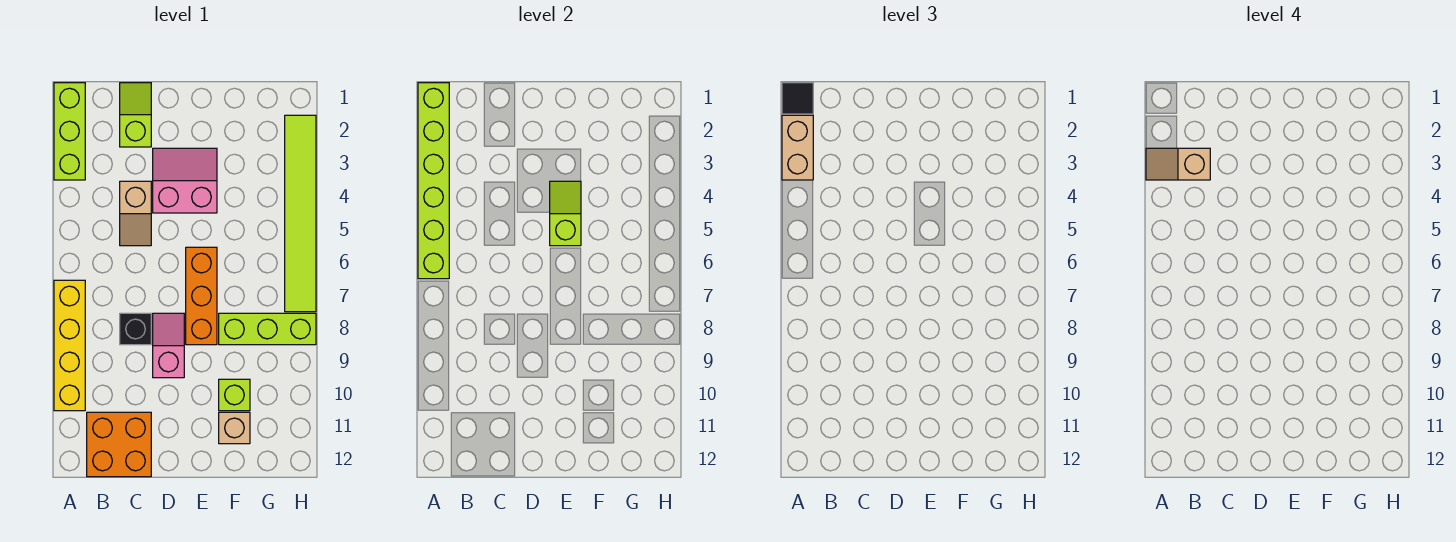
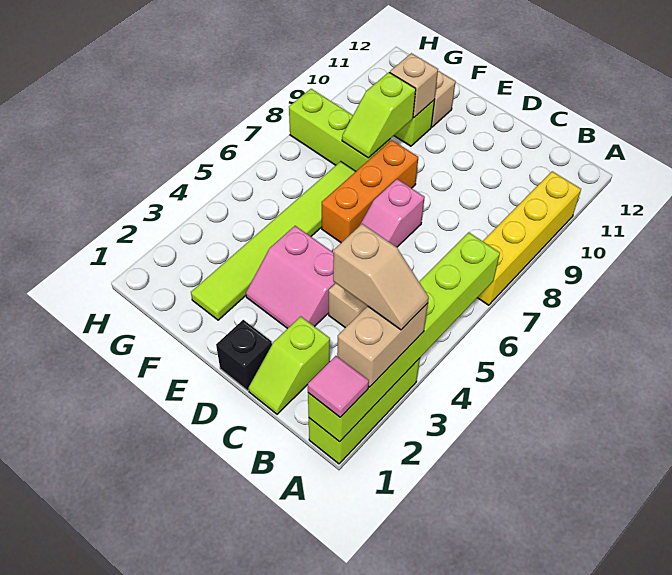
black tile A1 level 3 -> pink tile A1 level 3
orange brick B11:C12 level 1 -> none
black brick C8 level 1 -> black brick D1 level 1
pink slope D8:D9 level 1 top 9 -> pink slope D6:D7 level 1 top 7
lime slope E4:E5 level 2 top 5 -> lime slope F8:F9 level 2 top 9
none -> tan brick F10 level 2
lime tile H2:H7 level 1 -> lime tile F2:F7 level 1

